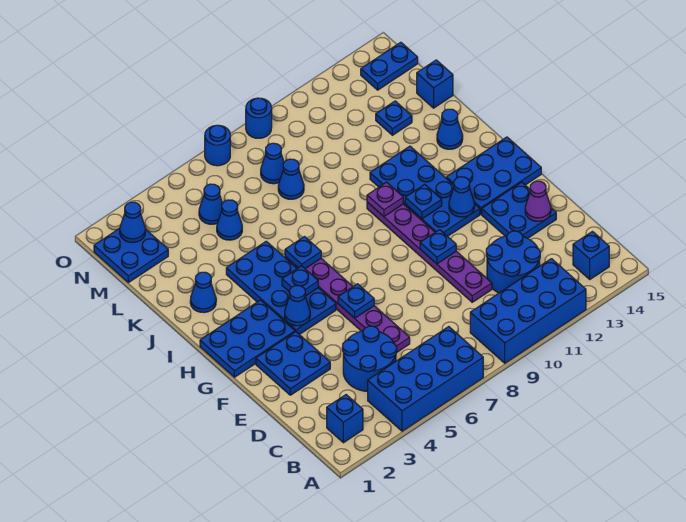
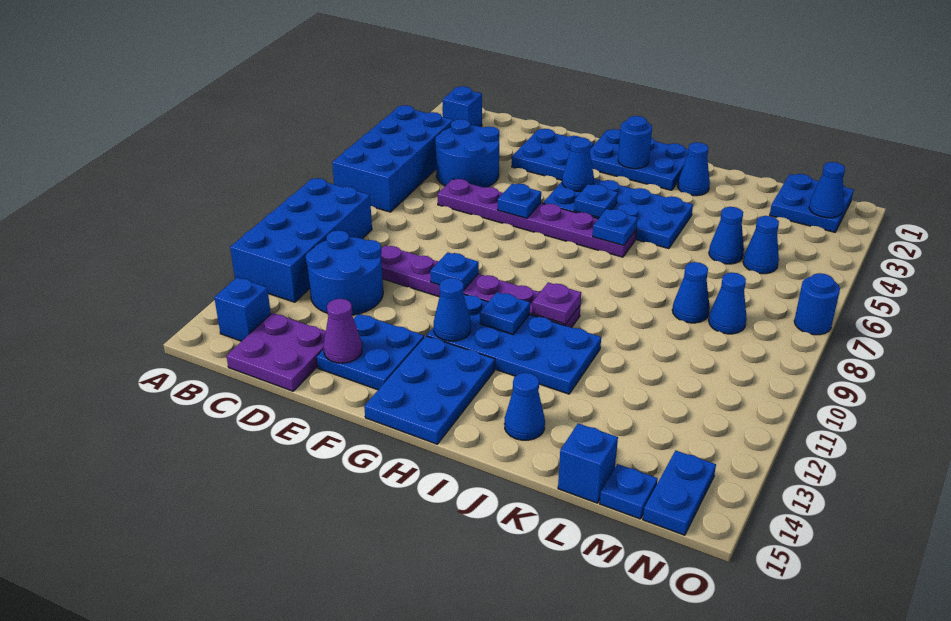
none -> purple plate C14:D15 level 1
blue plate G1:H3 level 1 -> blue plate G1:I2 level 1
blue plate L13 level 1 -> blue plate M15 level 1
blue round brick O9 level 1 -> blue round brick H2 level 2

